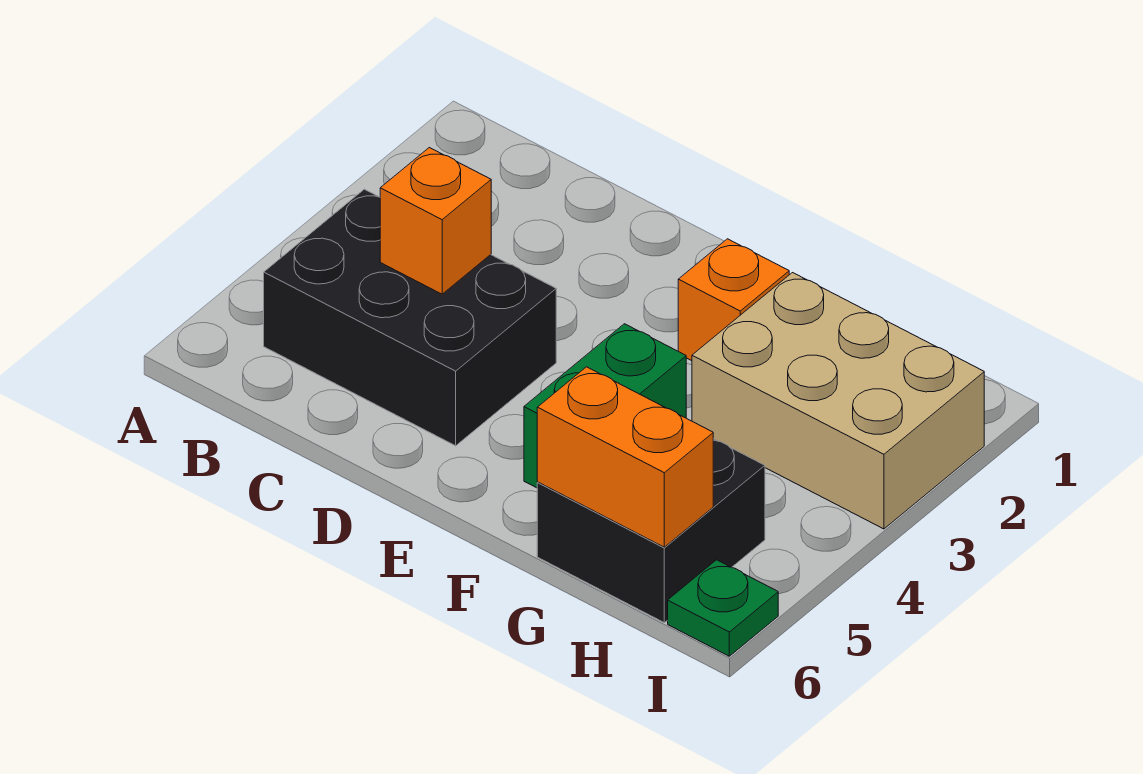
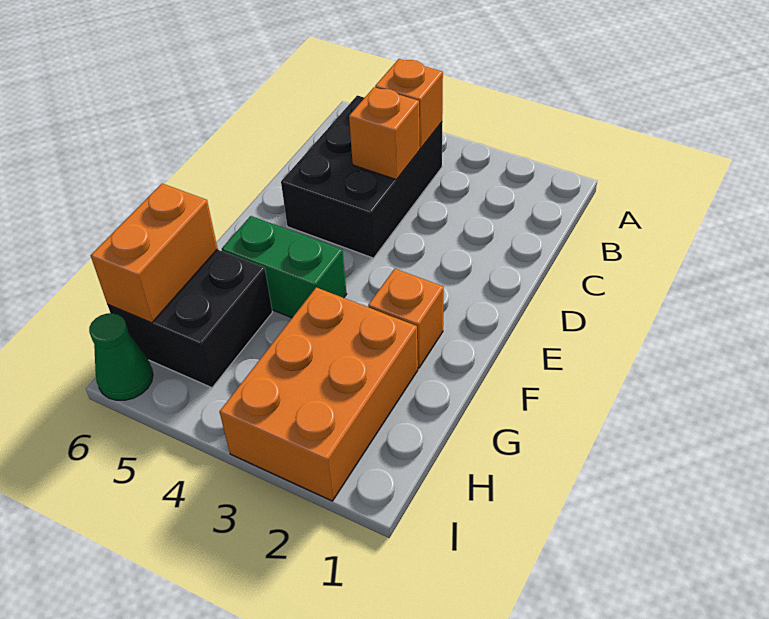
none -> orange brick B4 level 2
tan brick G2:I3 level 1 -> orange brick G2:I3 level 1
green plate I6 level 1 -> green cone I6 level 1

